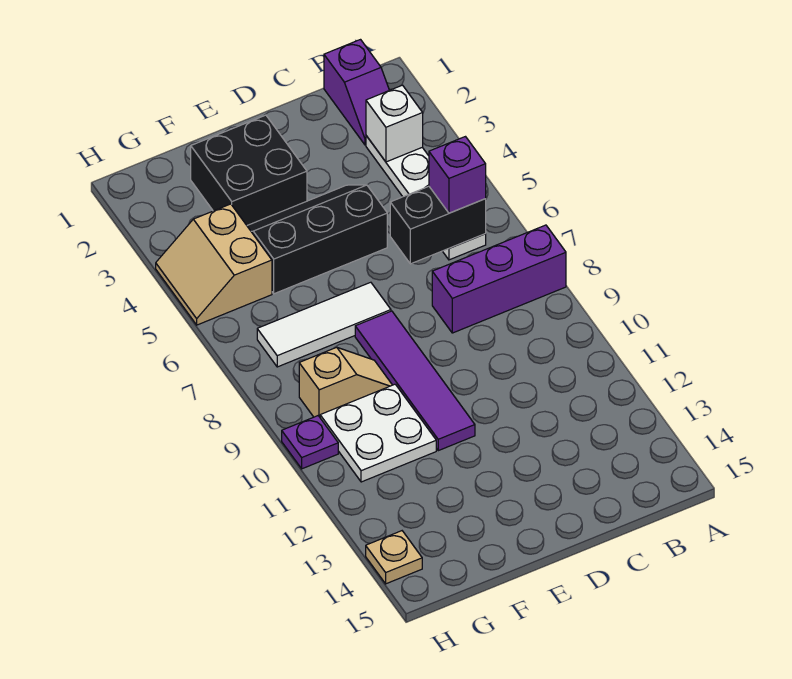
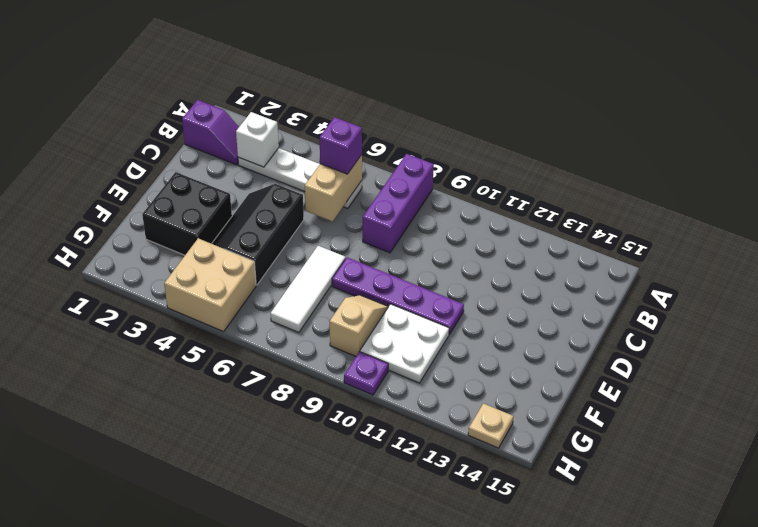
black brick B6:C6 level 2 -> tan brick B6:C6 level 2
purple tile E8:E11 level 1 -> purple plate E8:E11 level 1
tan slope G4:H5 level 1 top G -> tan brick G4:H5 level 1

